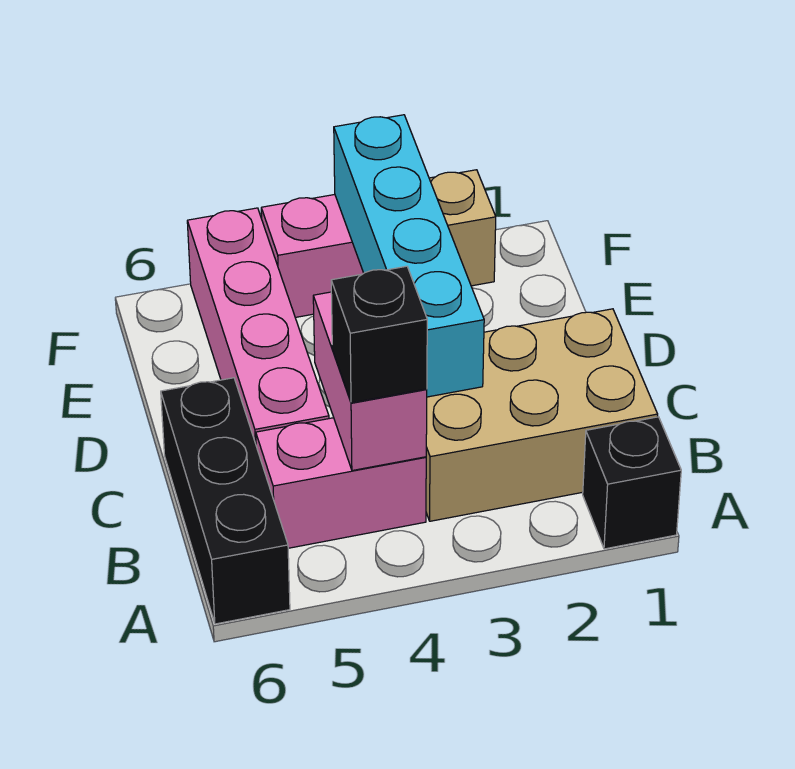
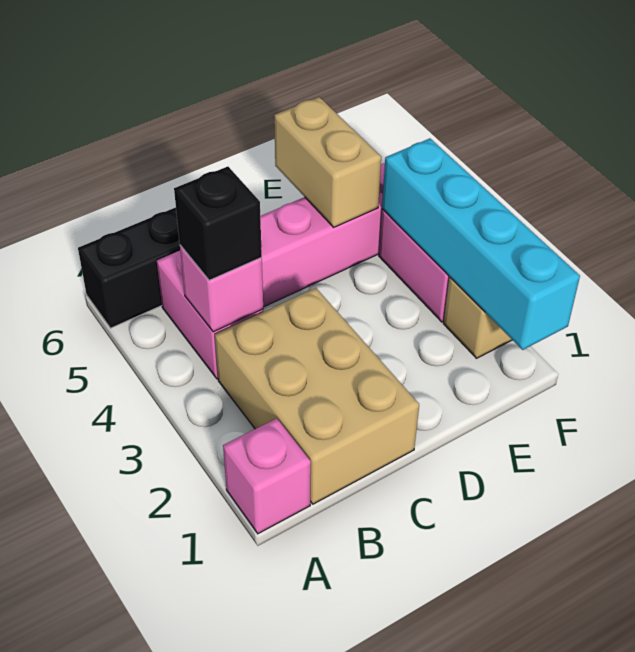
black brick A1 level 1 -> pink brick A1 level 1
pink brick B4:C4 level 2 -> pink brick B4 level 2
cyan brick C3:F3 level 2 -> cyan brick F1:F4 level 2
none -> tan brick E5:E6 level 2

